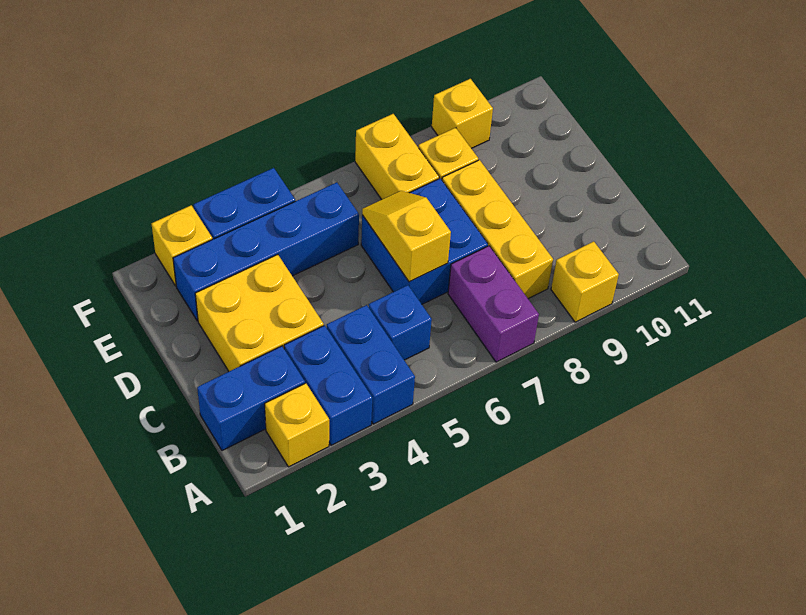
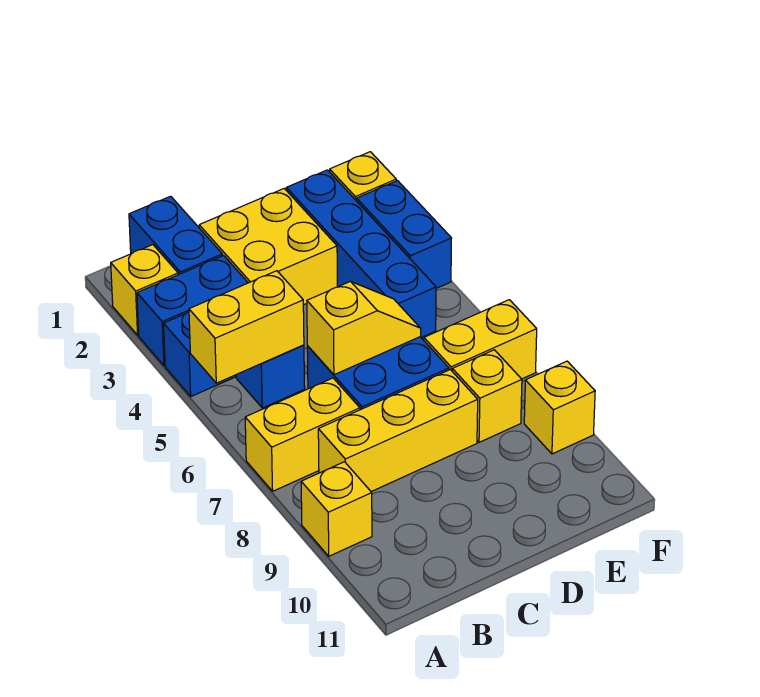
none -> yellow brick A5:B5 level 2
purple brick A7:B7 level 1 -> yellow brick A7:B7 level 1

